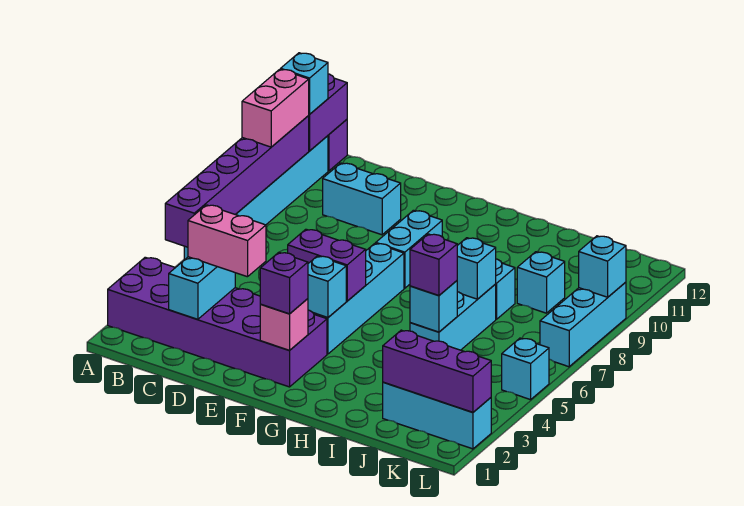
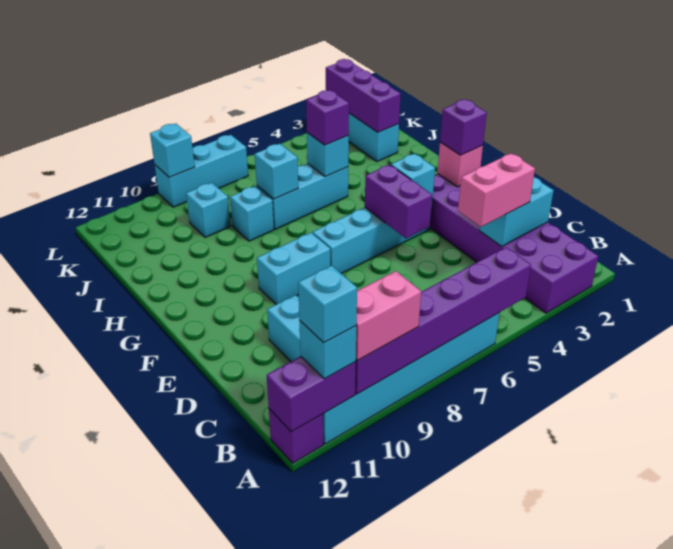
pink brick C3:D3 level 3 -> pink brick C3:C4 level 3
cyan brick L5 level 1 -> cyan brick A11 level 4

